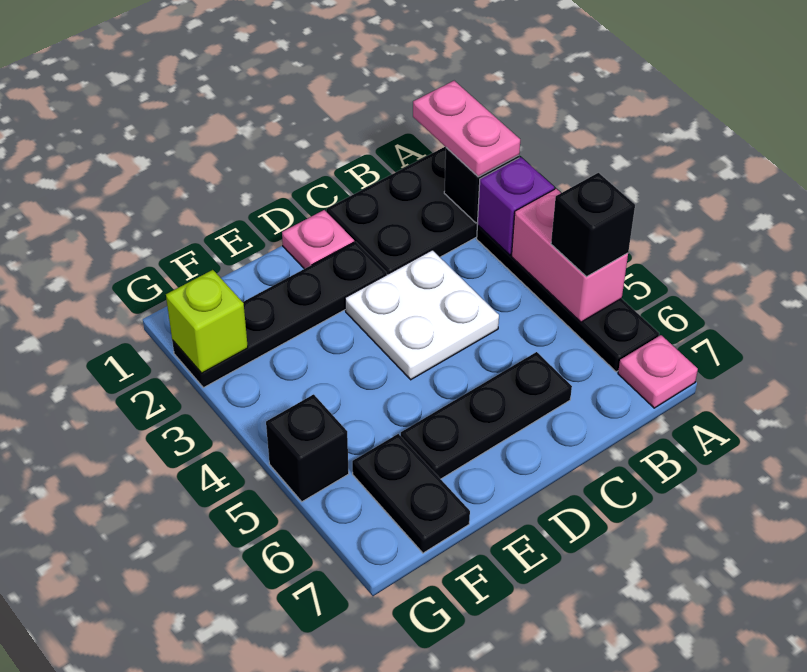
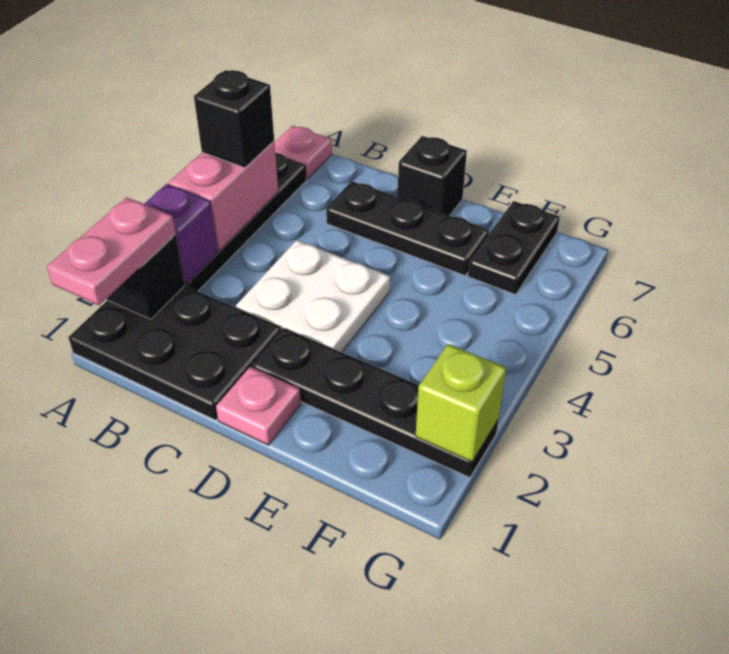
black brick G5 level 1 -> black brick D7 level 1

